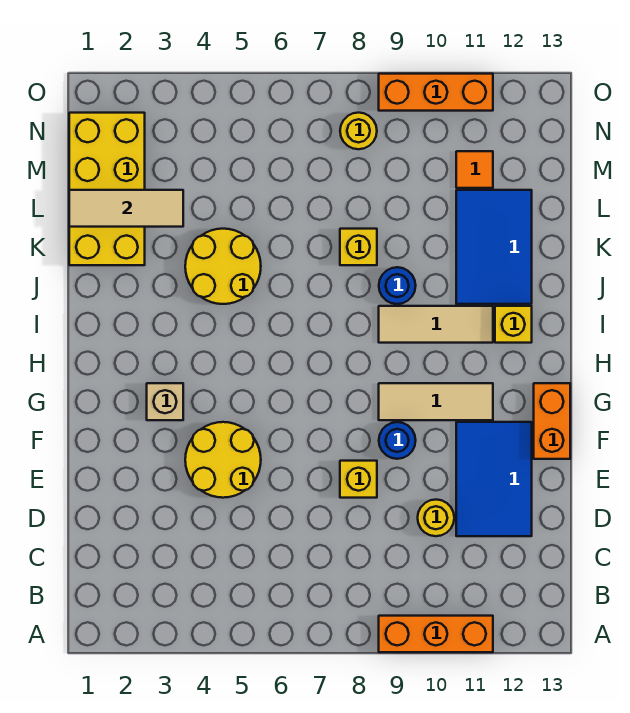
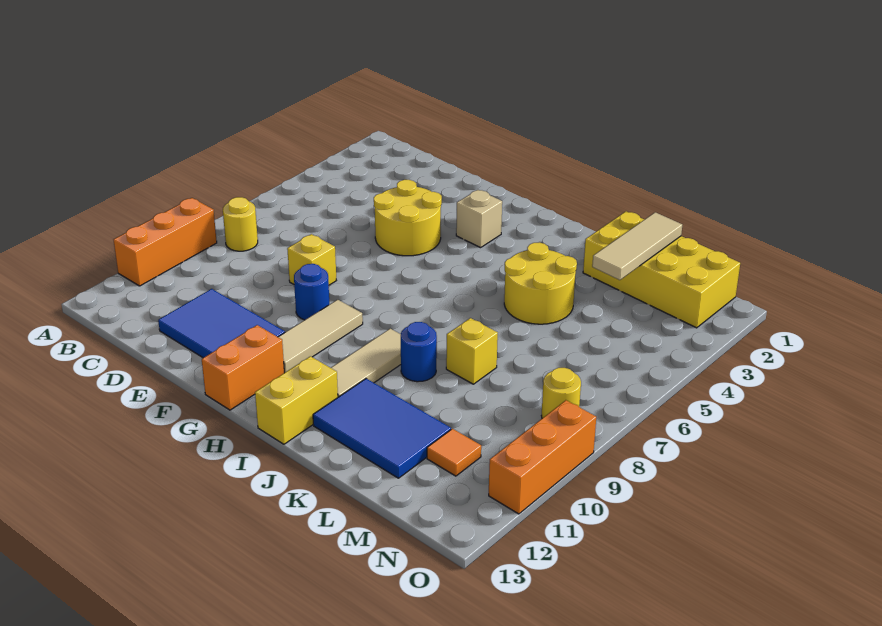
yellow round brick D10 level 1 -> yellow round brick B8 level 1
orange brick F13:G13 level 1 -> orange brick G12:G13 level 1
yellow brick I12 level 1 -> yellow brick I12:I13 level 1

